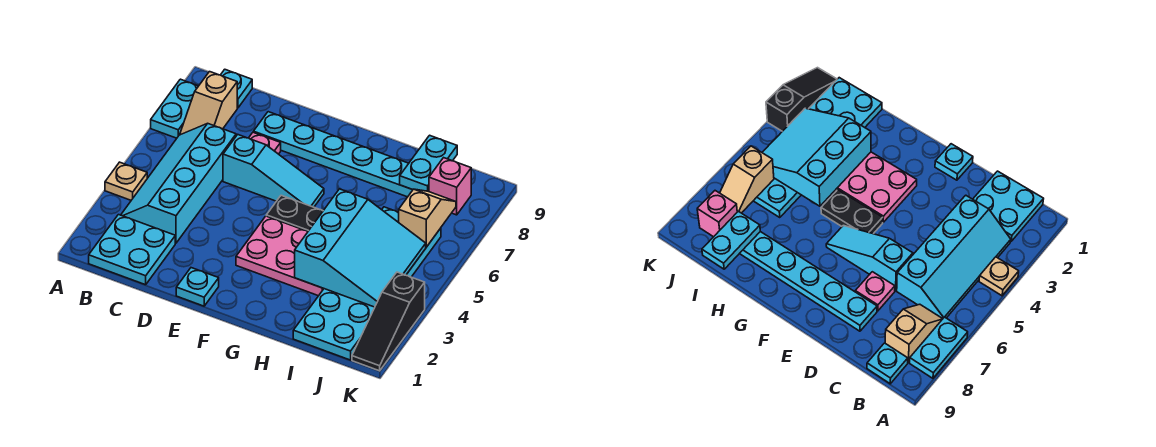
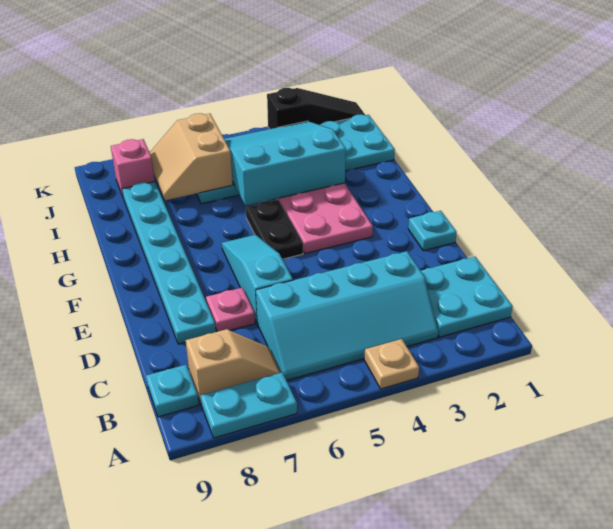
cyan plate I8:I9 level 2 -> none
tan slope J6:J7 level 2 top 6 -> tan slope I6:J7 level 2 top 6

